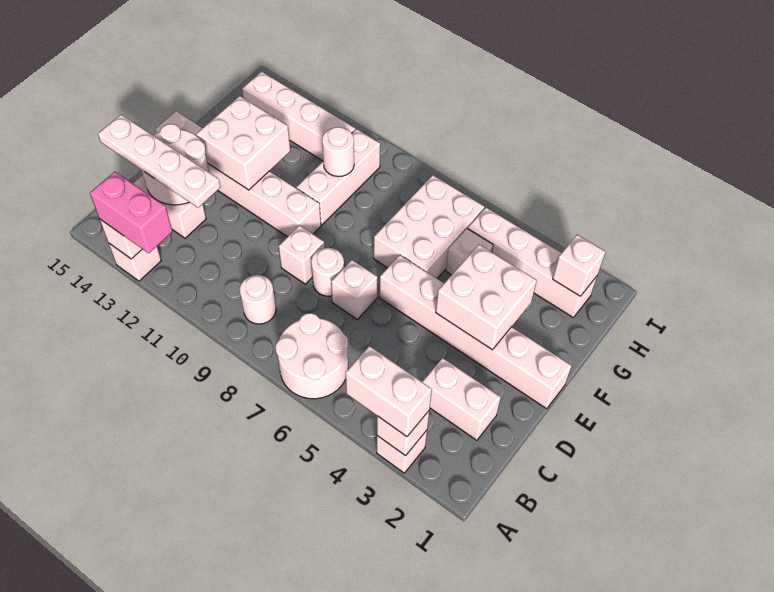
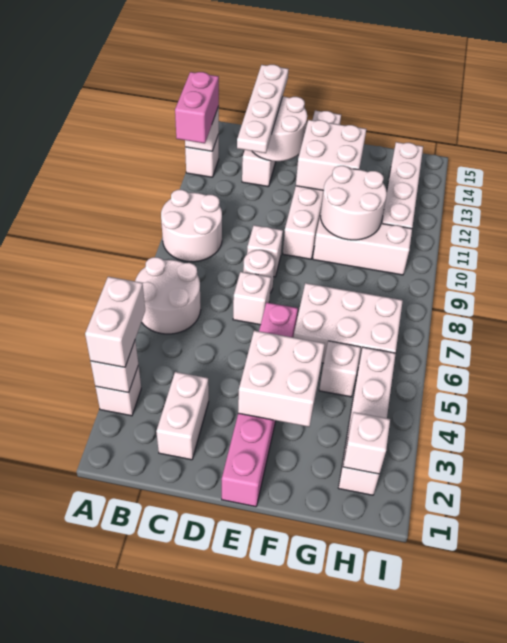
white round brick B9 level 1 -> white round brick A9:B10 level 1
white brick E1:E6 level 1 -> pink brick E1:E6 level 1
white round brick G10 level 2 -> white round brick F10:G11 level 2

